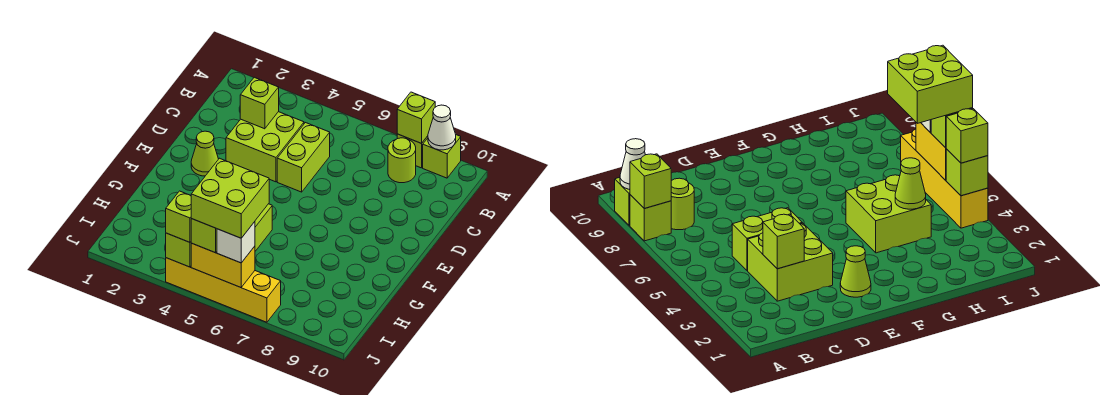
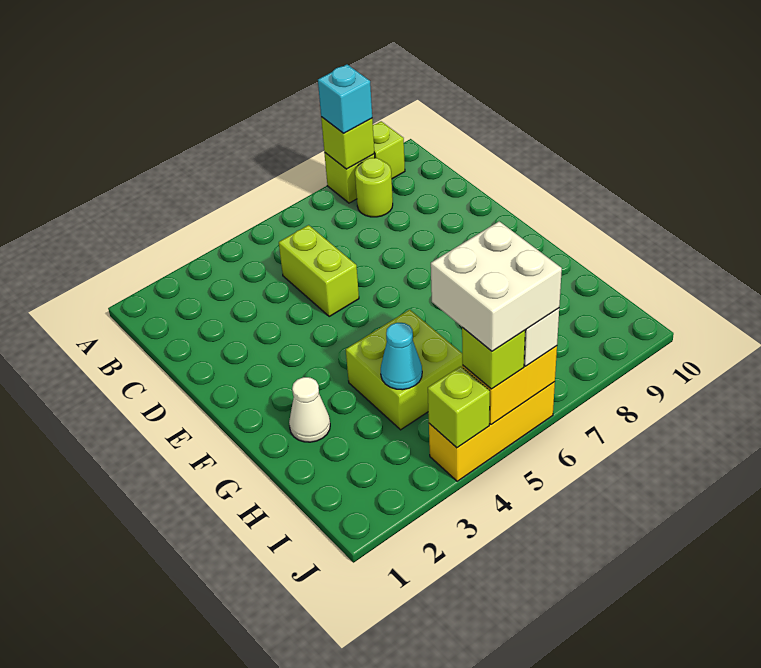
none -> cyan brick A8 level 3
white cone A9 level 2 -> white cone G2 level 1
lime brick C3:D4 level 1 -> none
lime brick C3 level 2 -> none
lime cone E2 level 1 -> none
lime cone H4 level 2 -> cyan cone H4 level 2
lime brick I5:J6 level 4 -> white brick I5:J6 level 4
yellow brick J4:J7 level 1 -> yellow brick J4:J6 level 1
lime brick J4 level 3 -> none

